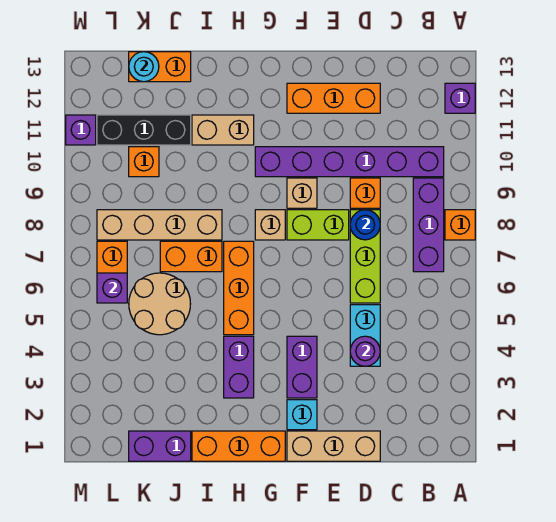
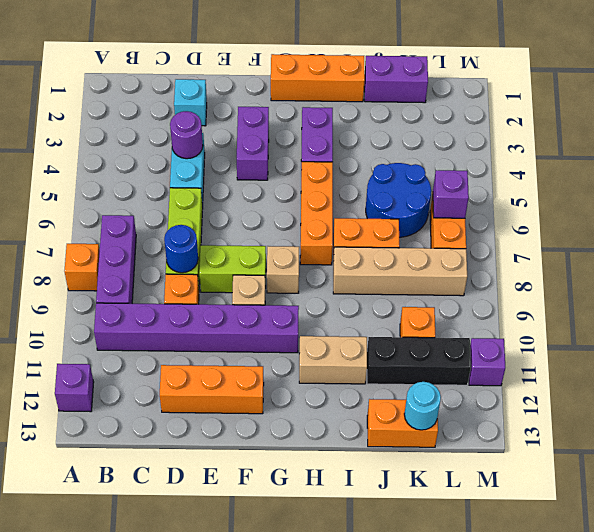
tan brick D1:F1 level 1 -> none
cyan brick F2 level 1 -> cyan brick D2 level 1
tan round brick J5:K6 level 1 -> blue round brick J5:K6 level 1

